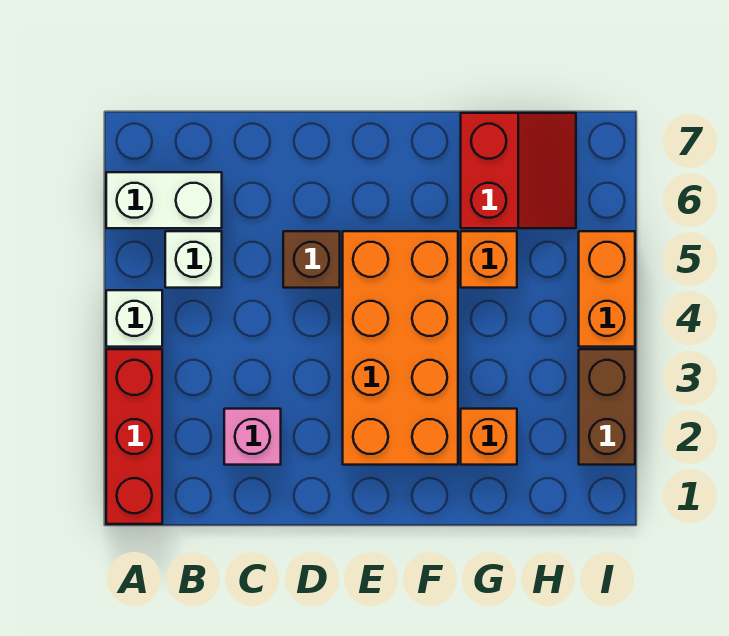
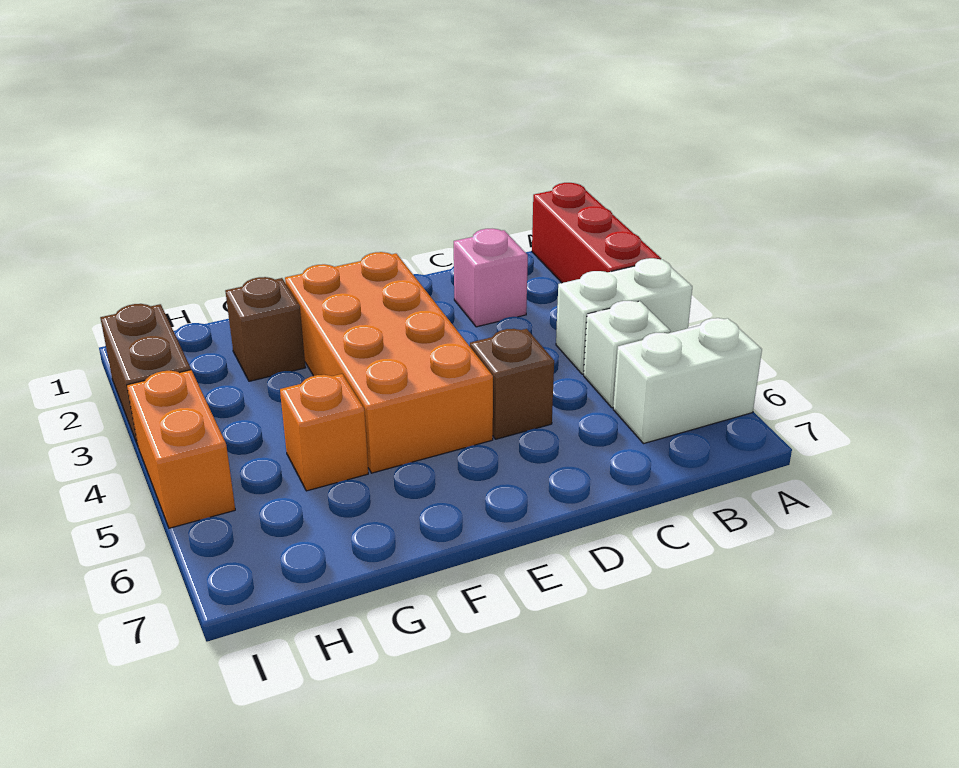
white brick A4 level 1 -> white brick A4:B4 level 1
orange brick G2 level 1 -> brown brick G2 level 1
red slope G6:H7 level 1 top G -> none

